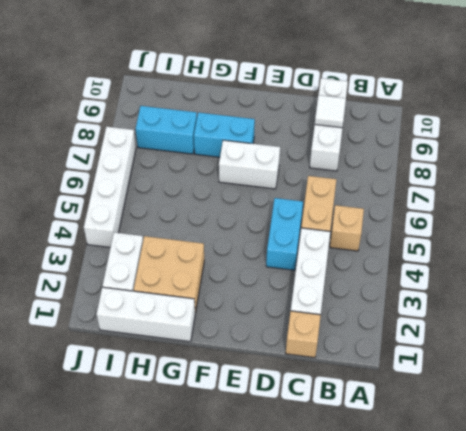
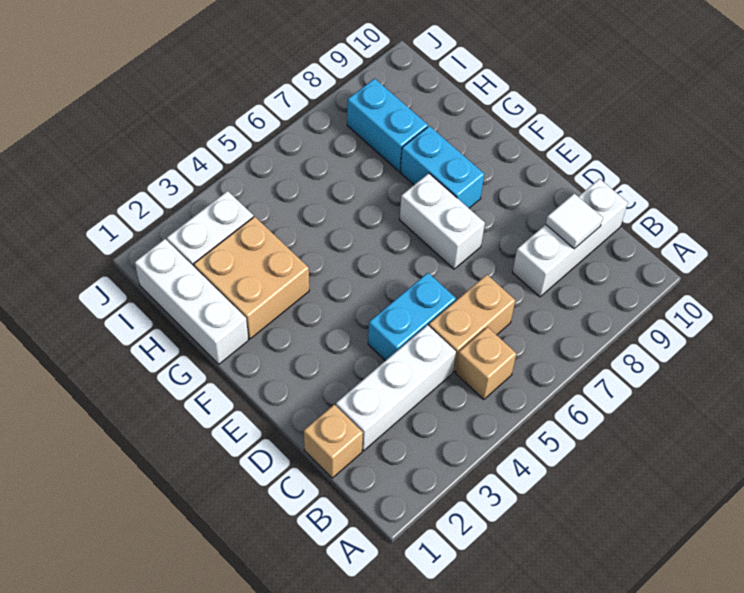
white brick J4:J7 level 1 -> none

